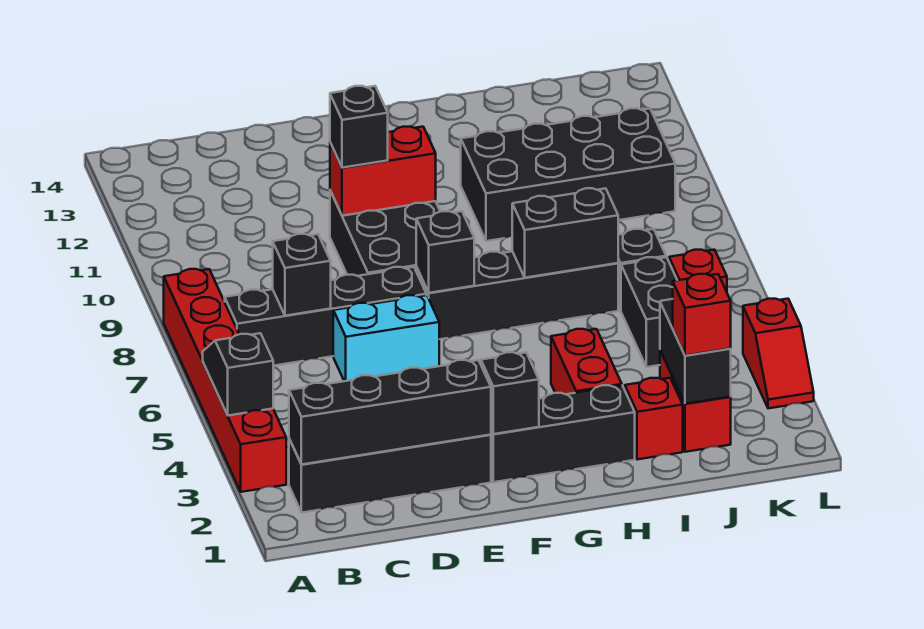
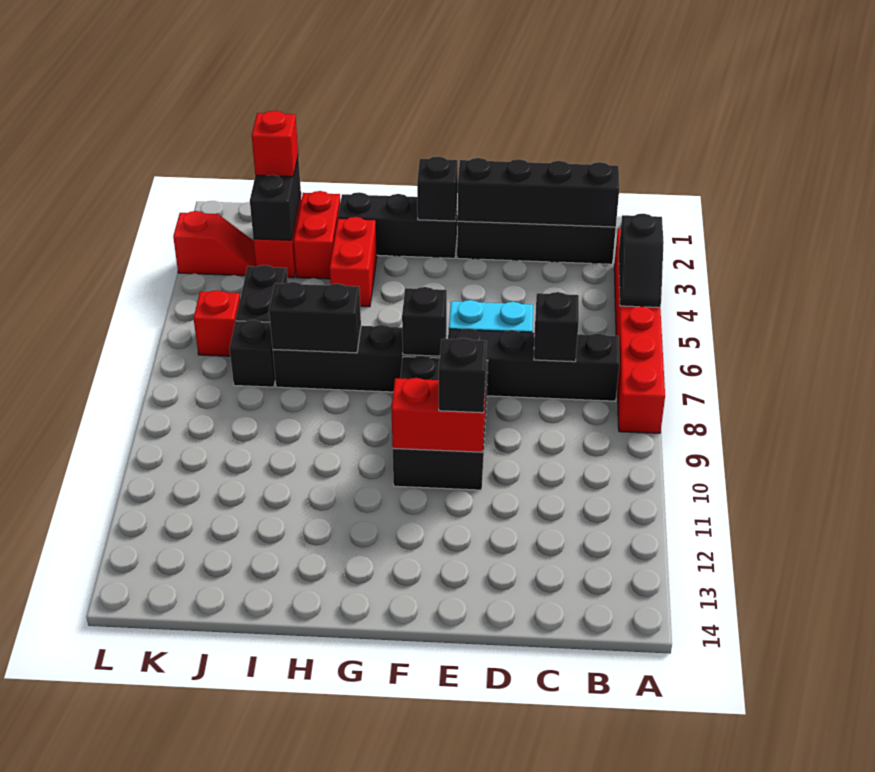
black brick H10:K11 level 1 -> none
red brick I2 level 1 -> red brick I2:I3 level 1
red slope L3:L4 level 1 top 4 -> red slope K3:L3 level 1 top L

